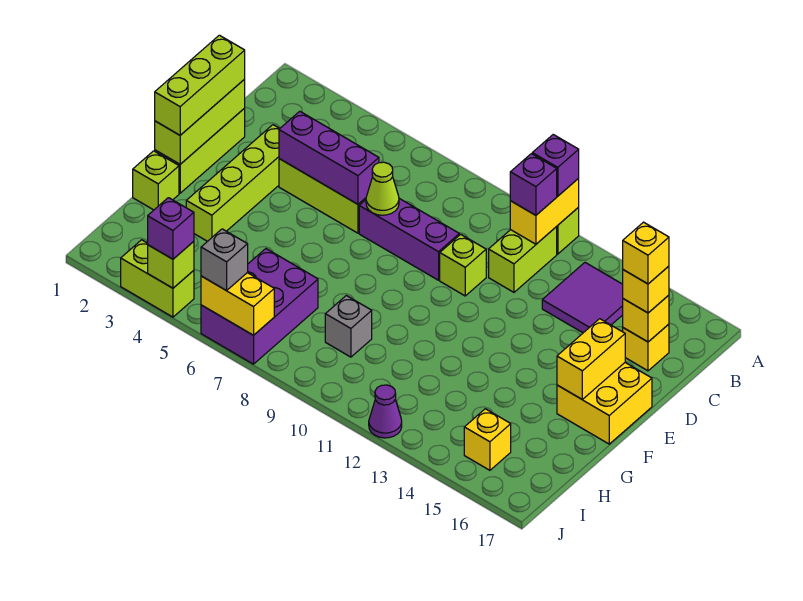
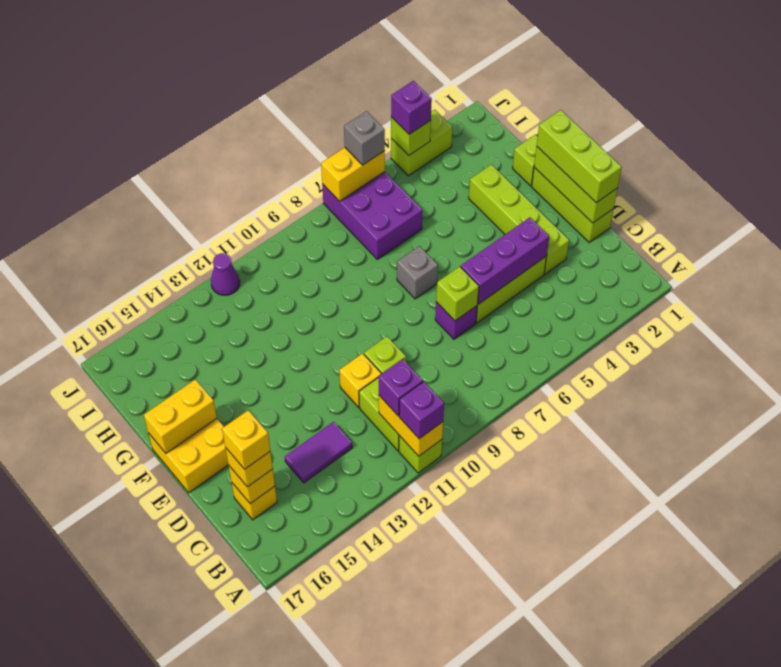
purple tile B13:C14 level 1 -> purple tile C13:C14 level 1
purple brick D7:D9 level 1 -> purple brick D7 level 1
lime cone D7 level 2 -> lime brick D7 level 2
yellow brick E16:F16 level 2 -> yellow brick F16:F17 level 2
grey brick H9 level 1 -> grey brick F7 level 1
yellow brick I15 level 1 -> yellow brick D11 level 1

